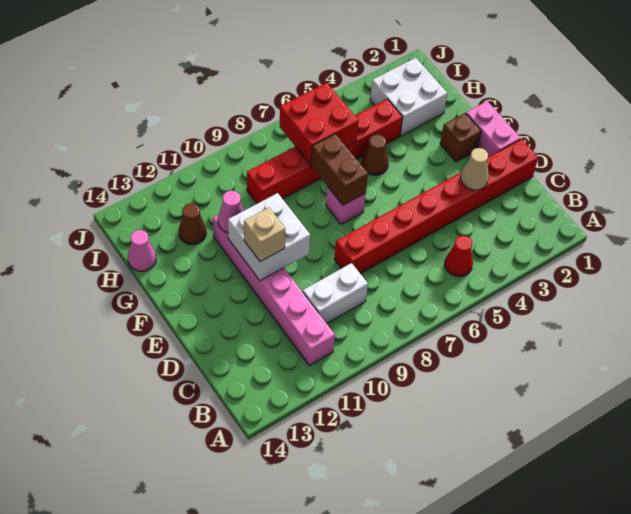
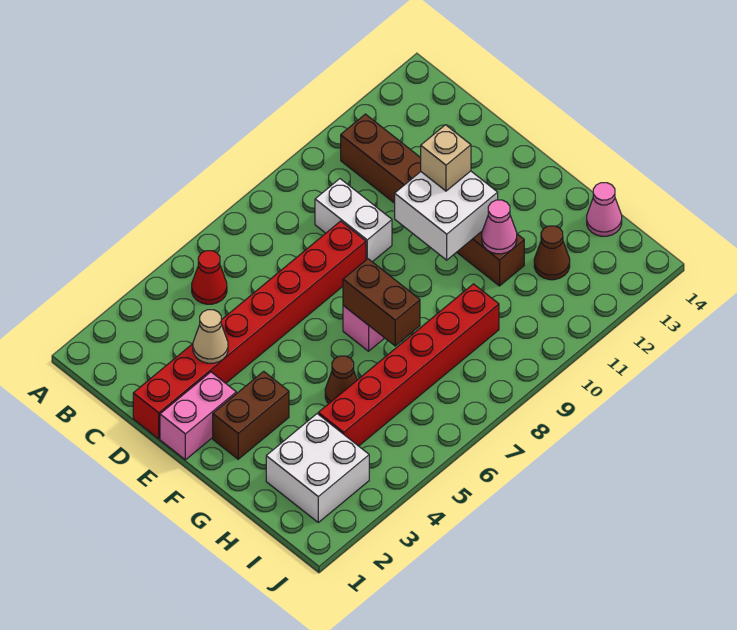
pink brick B11:G11 level 1 -> brown brick B11:G11 level 1
white brick C9:C10 level 1 -> white brick C9:D9 level 1
pink brick E1:F1 level 1 -> pink brick E1:E2 level 1
brown brick F2 level 1 -> brown brick F2:F3 level 1
red brick H6:I7 level 2 -> none

